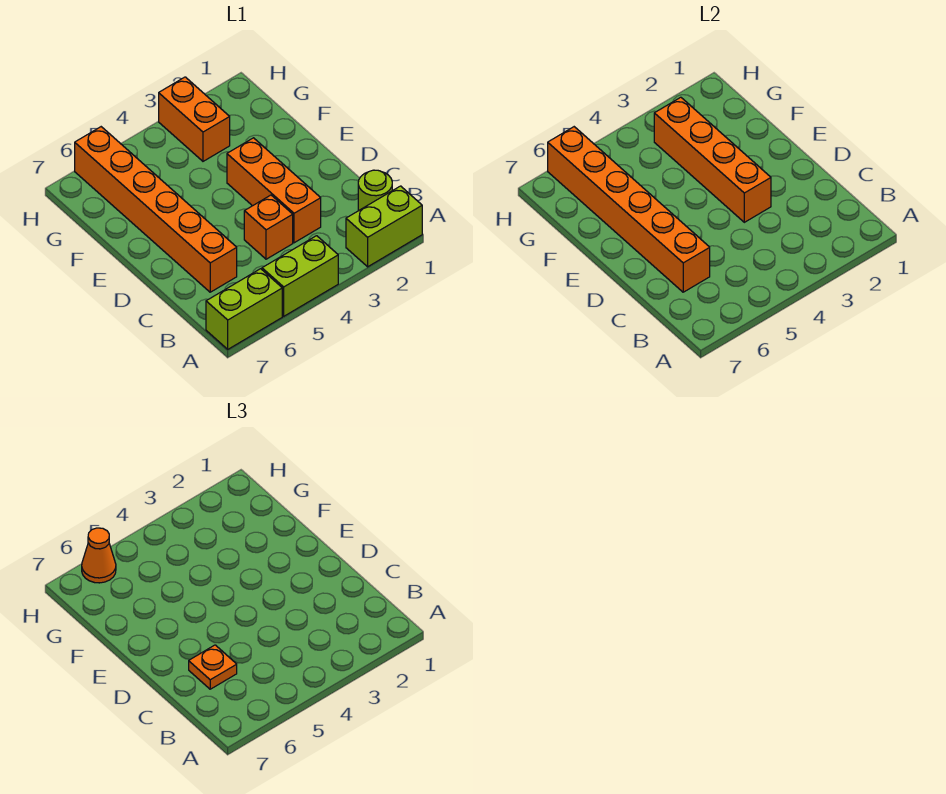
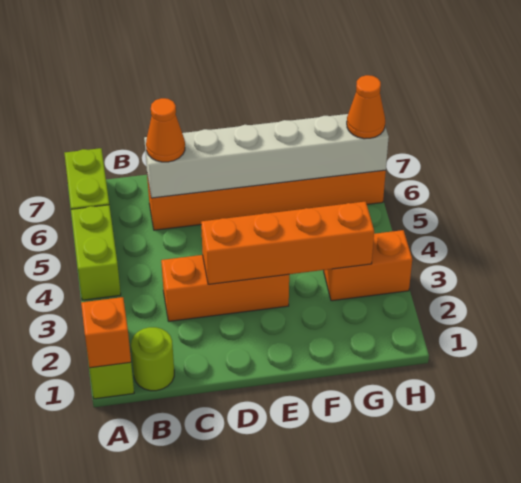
orange brick C4 level 1 -> orange brick A1 level 2
orange brick C6:H6 level 2 -> white brick C6:H6 level 2
orange plate C6 level 3 -> orange cone C6 level 3

